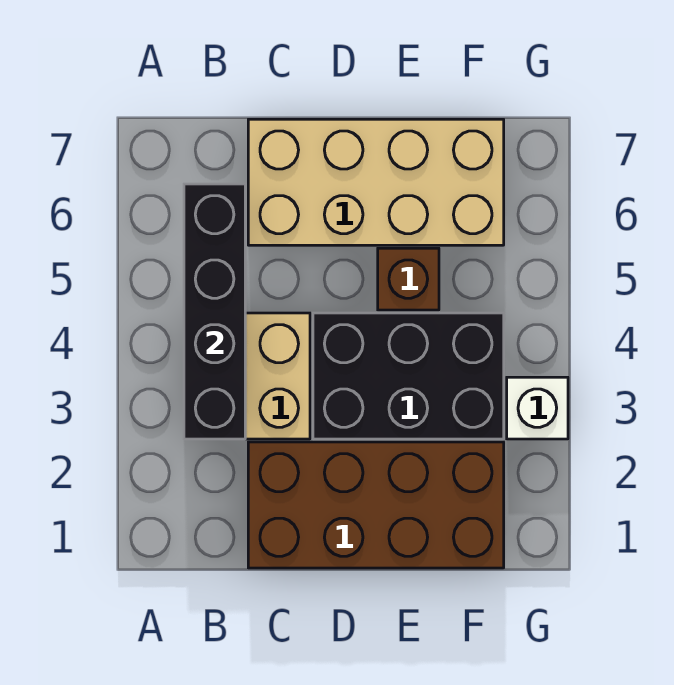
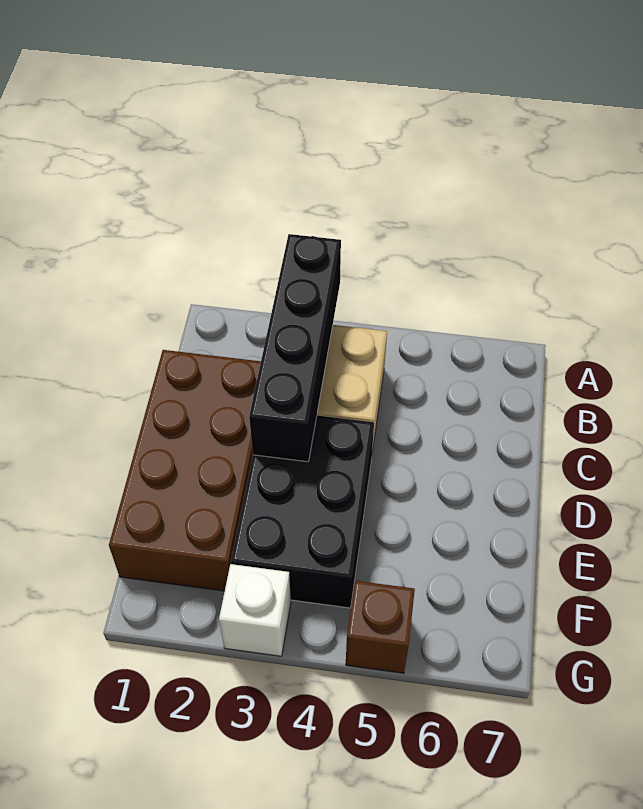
black brick B3:B6 level 2 -> black brick A3:D3 level 2
tan brick C6:F7 level 1 -> none
brown brick E5 level 1 -> brown brick G5 level 1

